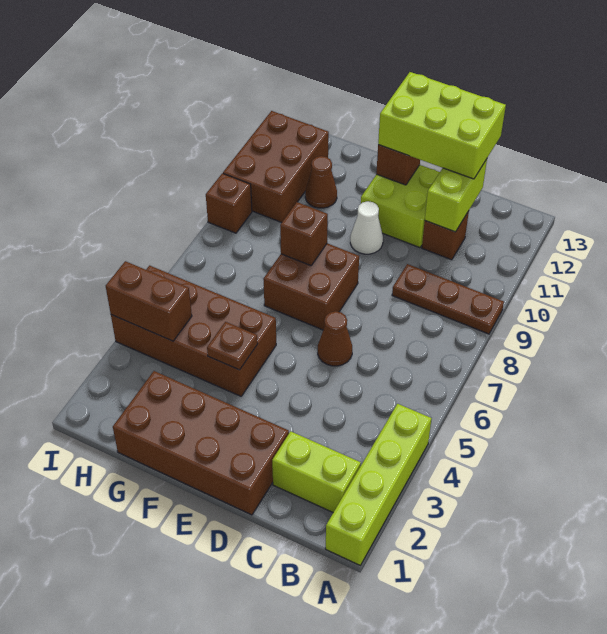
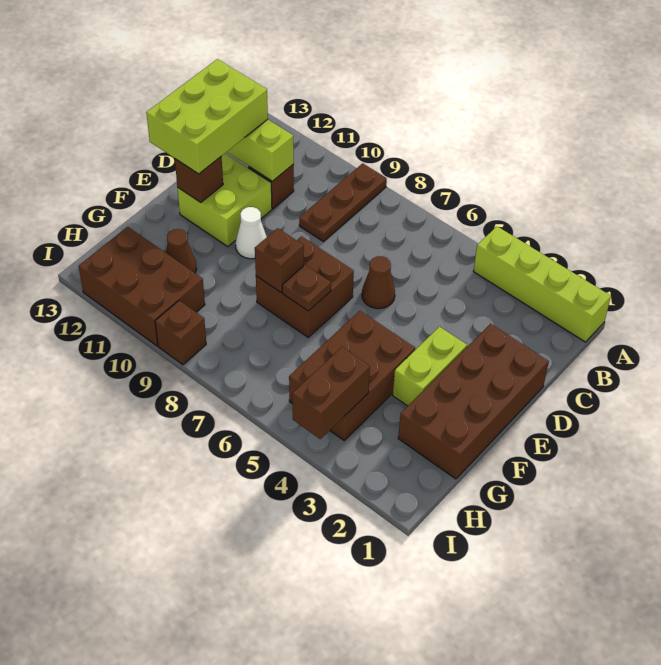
lime brick B2:C2 level 1 -> lime brick E3:F3 level 1
brown brick F4:I5 level 1 -> brown brick F4:H5 level 1
brown plate F4 level 2 -> brown plate F7 level 2

